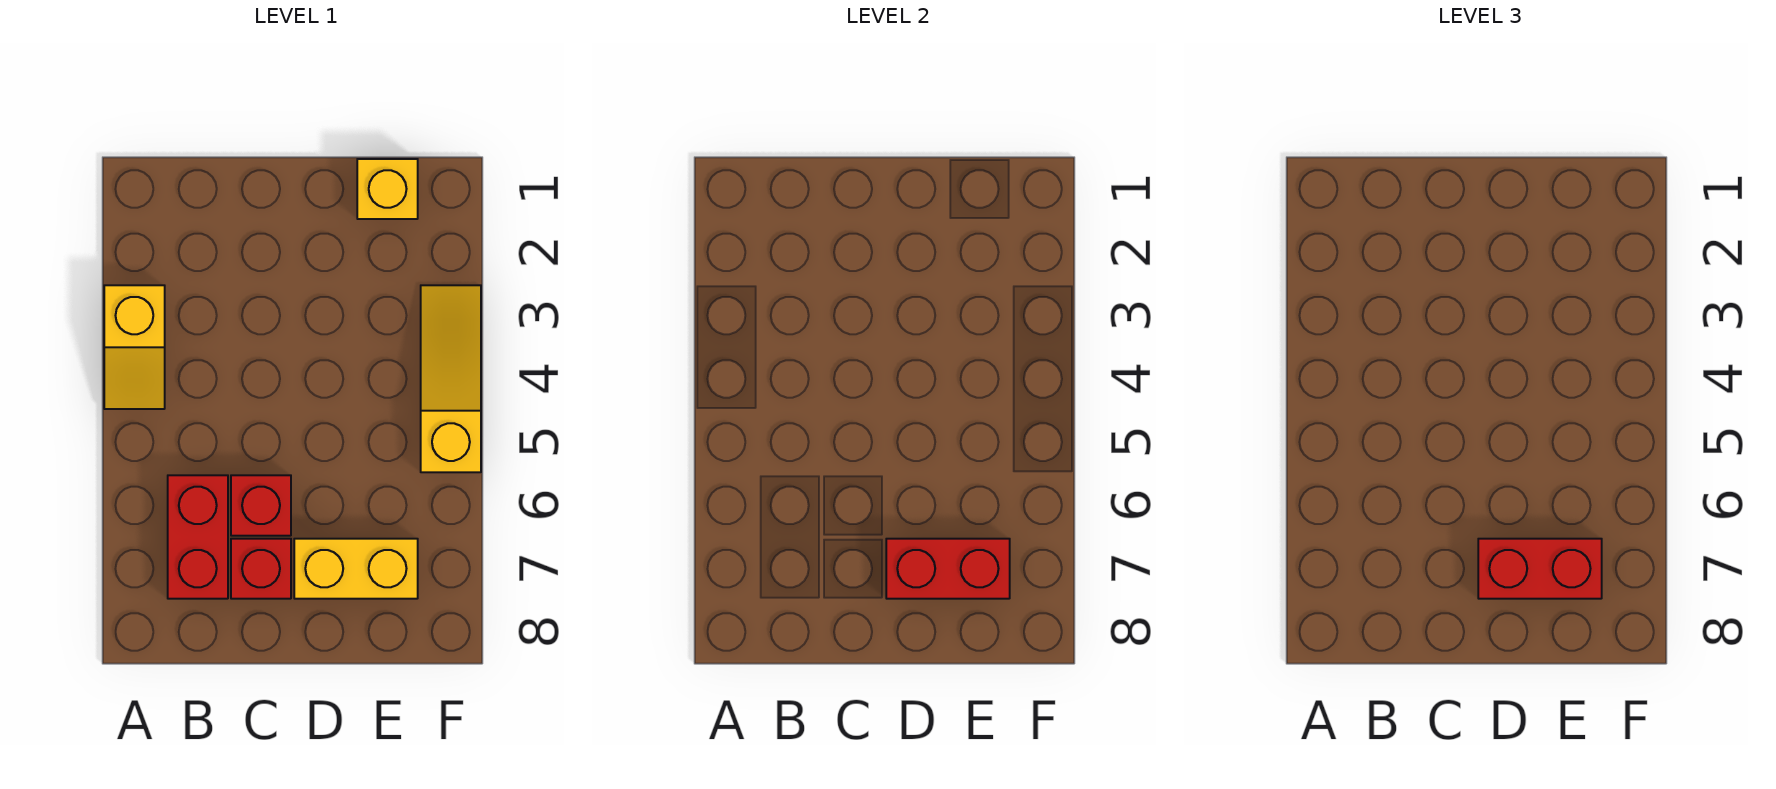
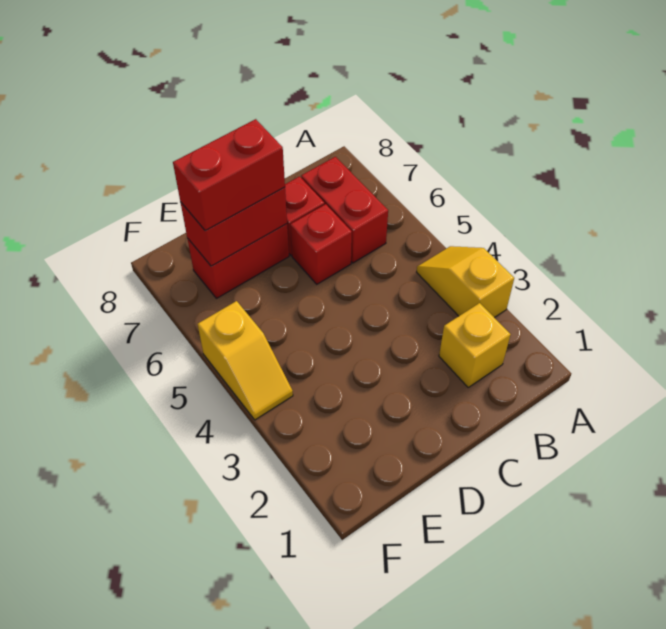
yellow brick D7:E7 level 1 -> red brick D7:E7 level 1
yellow brick E1 level 1 -> yellow brick B2 level 1
yellow slope F3:F5 level 1 top 5 -> yellow slope F4:F5 level 1 top 5

